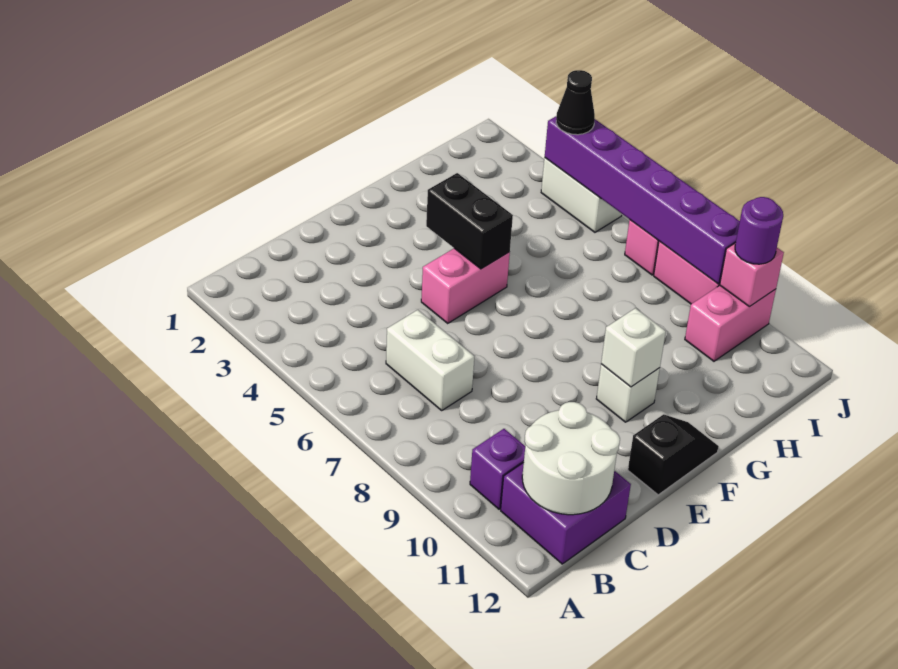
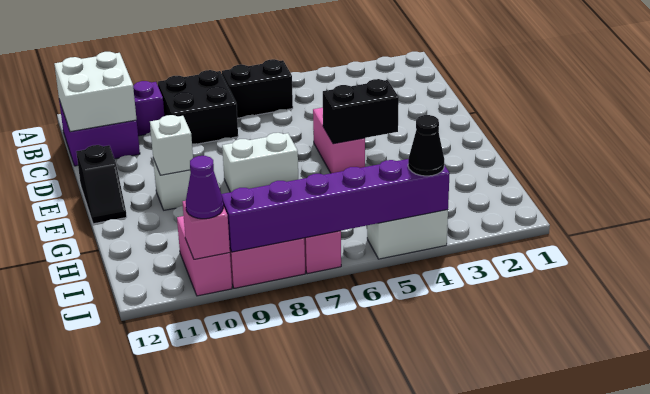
none -> black brick B6:B7 level 1
none -> black brick B8:C9 level 1
white round brick B11:C12 level 2 -> white brick B11:C12 level 2
white brick C6:C7 level 1 -> white brick F7:F8 level 1
purple round brick J10 level 3 -> purple cone J10 level 3

